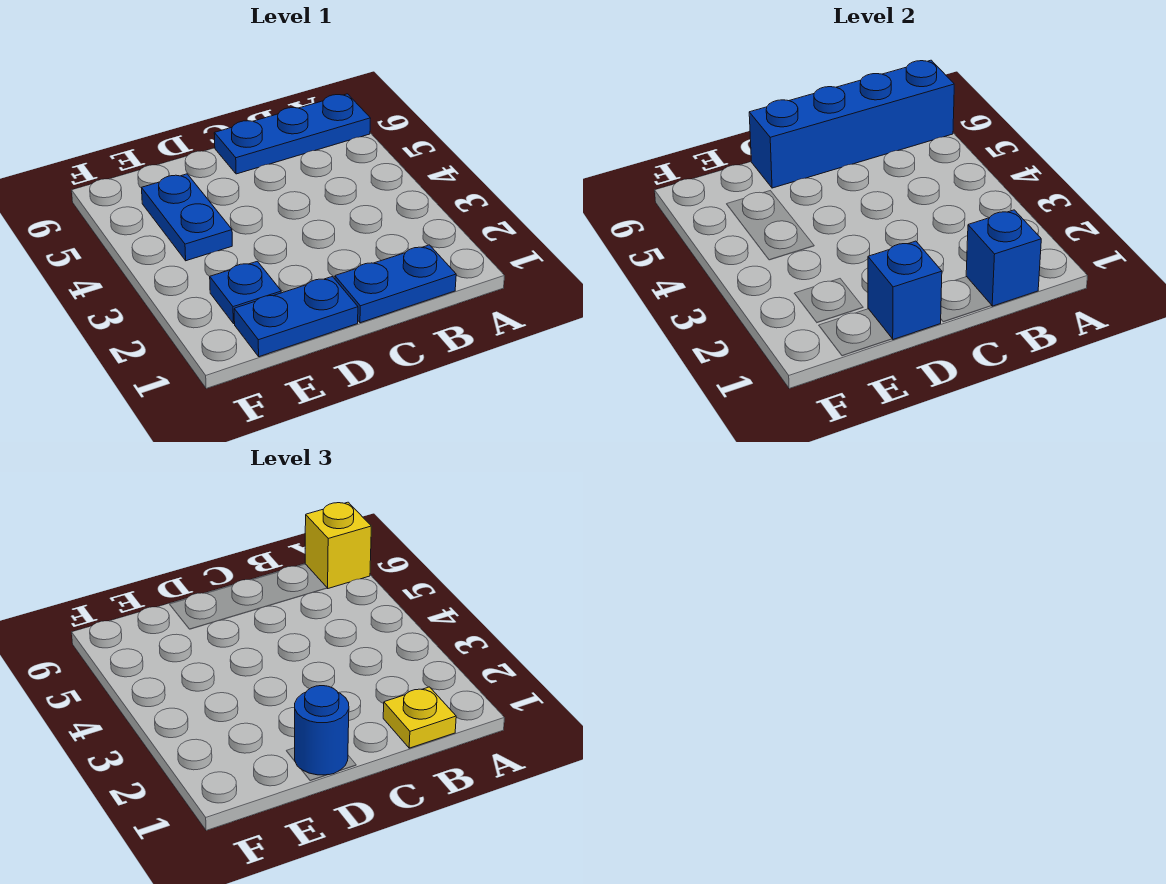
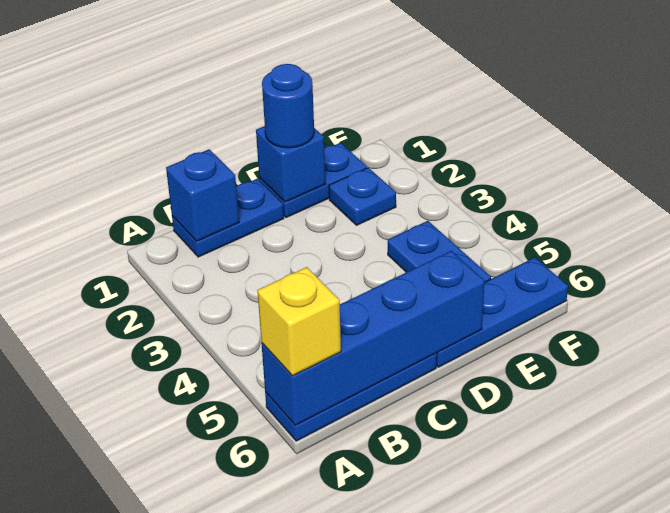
yellow plate B1 level 3 -> none
none -> blue plate D6:F6 level 1

